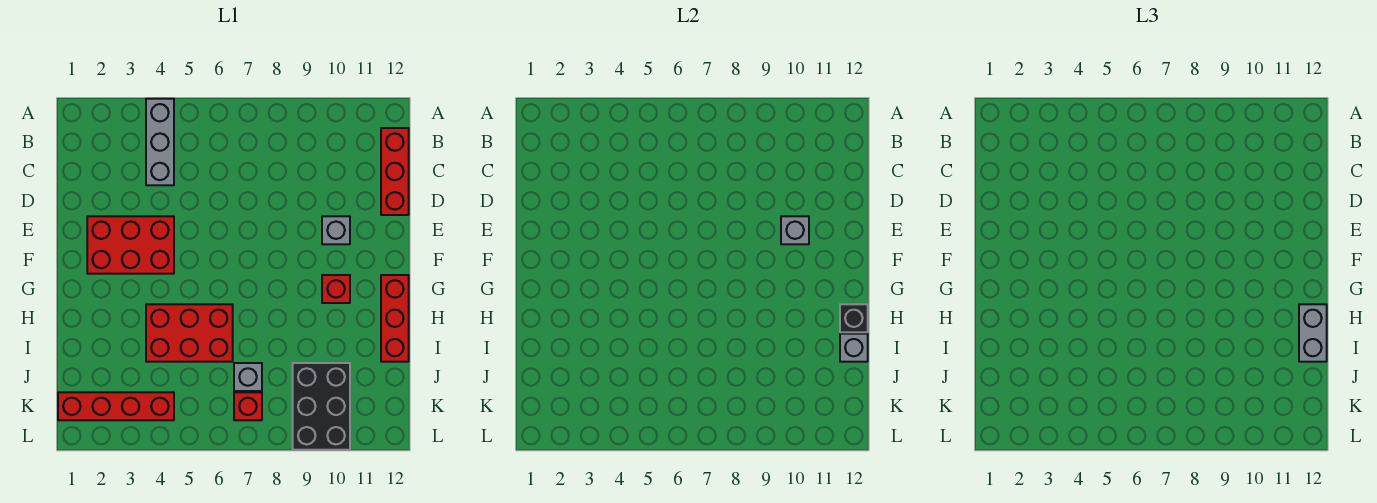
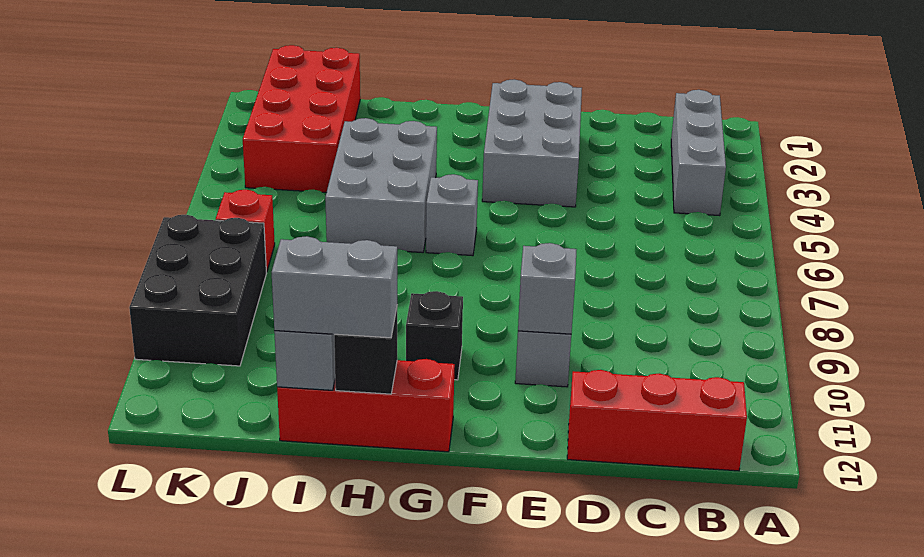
grey brick A4:C4 level 1 -> grey brick B2:B4 level 1
red brick E2:F4 level 1 -> grey brick E2:F4 level 1
red brick G10 level 1 -> black brick G10 level 1
red brick H4:I6 level 1 -> grey brick H4:I6 level 1
grey brick J7 level 1 -> grey brick G6 level 1
black brick J9:L10 level 1 -> black brick K8:L10 level 1
red brick K1:K4 level 1 -> red brick J1:K4 level 1

